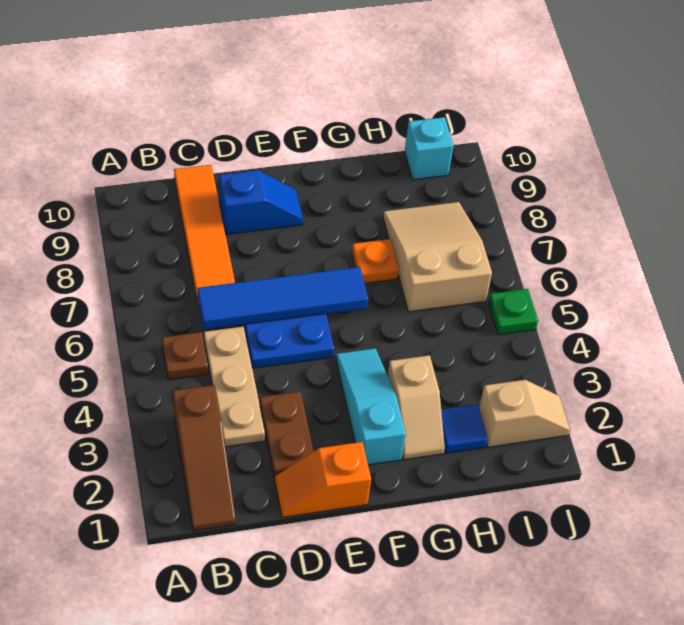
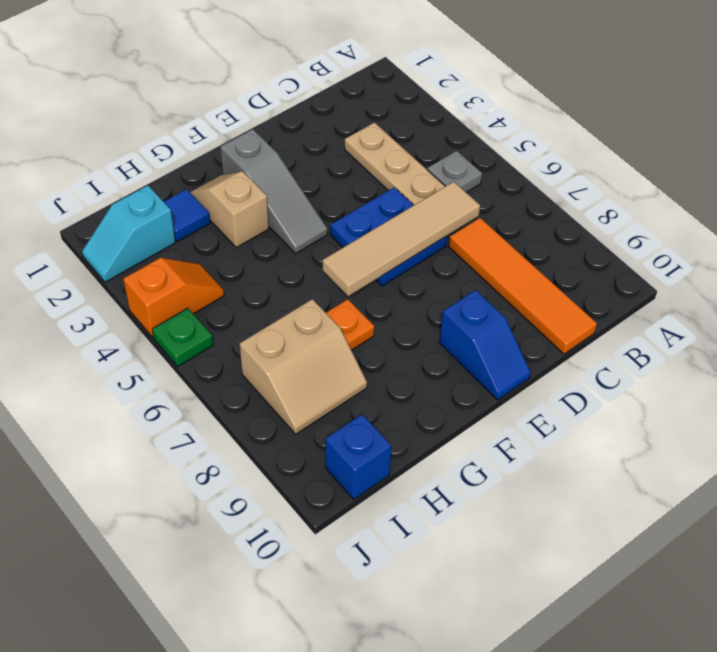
brown slope B1:B3 level 1 top 3 -> none
brown plate B5 level 1 -> grey plate B5 level 1
blue tile C6:F6 level 2 -> tan tile C6:F6 level 2
orange slope D1:E1 level 1 top E -> orange slope I4:J4 level 1 top J
brown plate D2:D3 level 1 -> none
blue slope D9:E9 level 1 top D -> blue slope E9:E10 level 1 top 9
cyan slope F2:F4 level 1 top 2 -> grey slope F2:F4 level 1 top 2
tan slope H6:I8 level 1 top 6 -> tan slope H7:I8 level 1 top 7
tan slope I2:J2 level 1 top I -> cyan slope I2:J2 level 1 top I
cyan brick I10 level 1 -> blue brick I10 level 1

